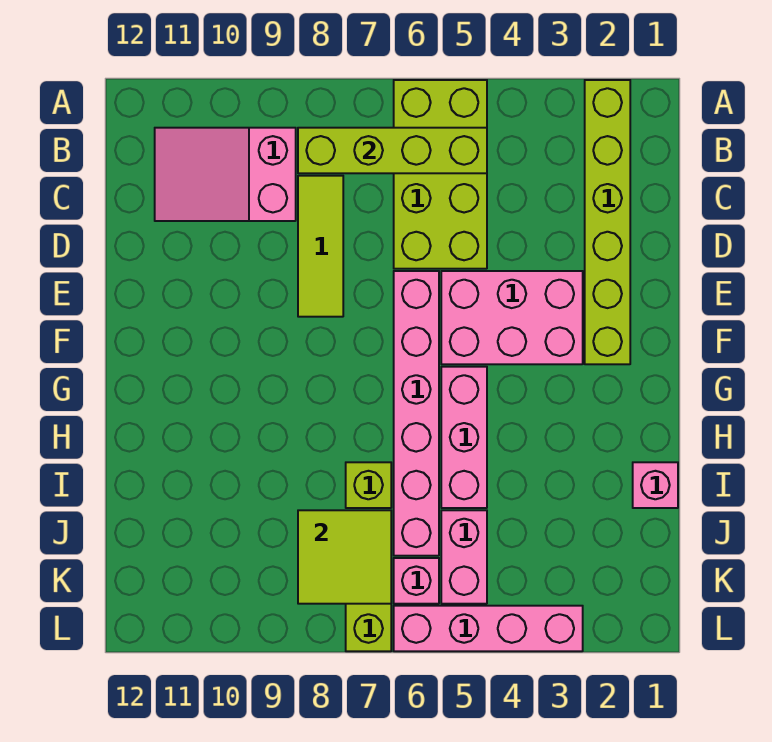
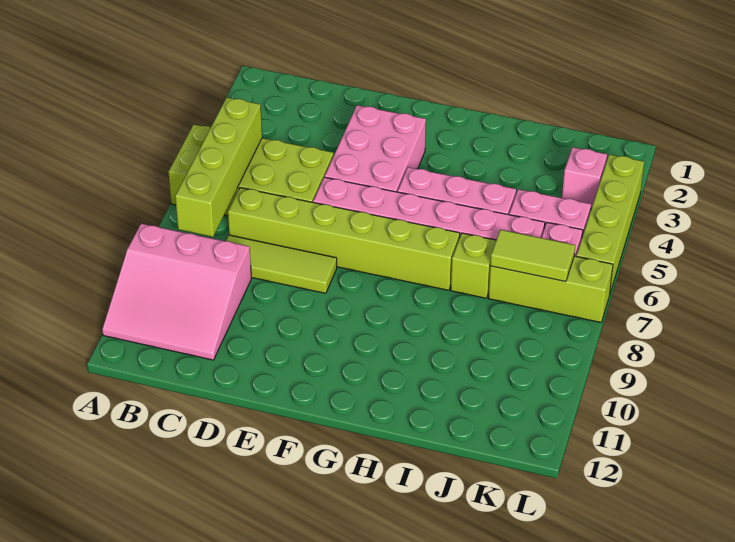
lime brick A2:F2 level 1 -> lime brick C7:H7 level 1
pink slope B9:C11 level 1 top 9 -> pink slope A9:C11 level 1 top 9
pink brick I1 level 1 -> pink brick K3 level 1
lime tile J7:K8 level 2 -> lime tile J7:K7 level 2
pink brick L3:L6 level 1 -> lime brick L3:L6 level 1

